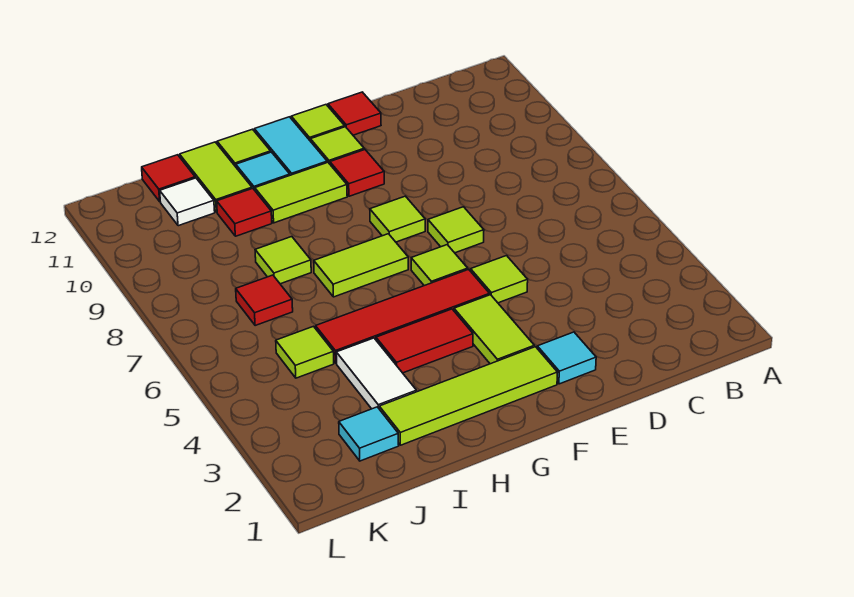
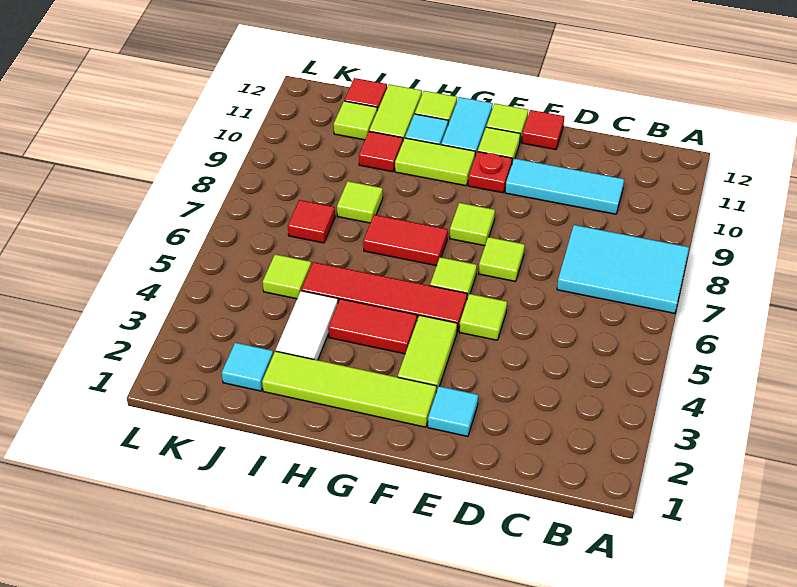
none -> cyan tile A7:C8 level 1
none -> cyan tile C10:E10 level 1
red tile F10 level 1 -> red plate F10 level 1
lime tile G7:H7 level 1 -> red tile G7:H7 level 1
white tile J11 level 1 -> lime tile J11 level 1

